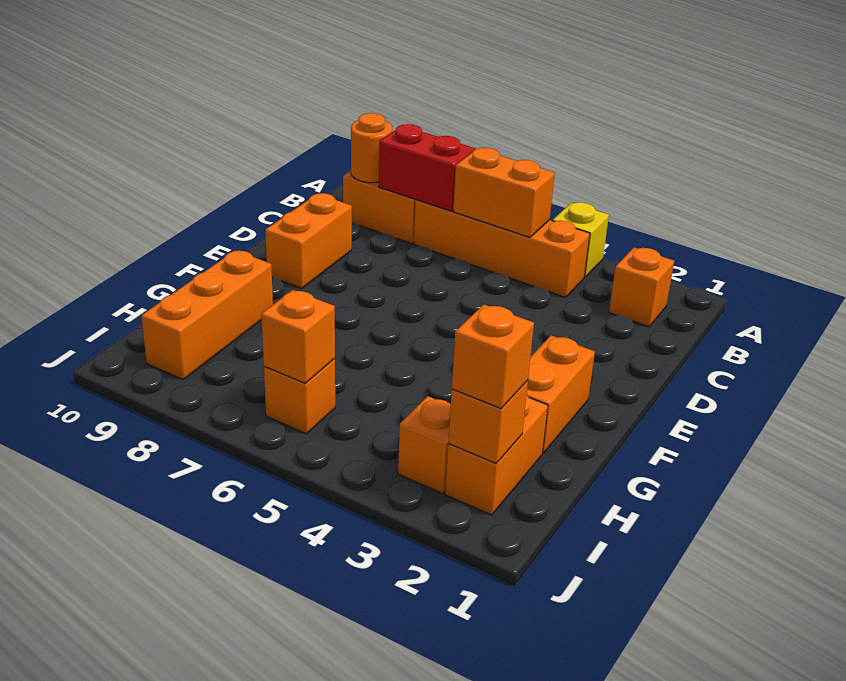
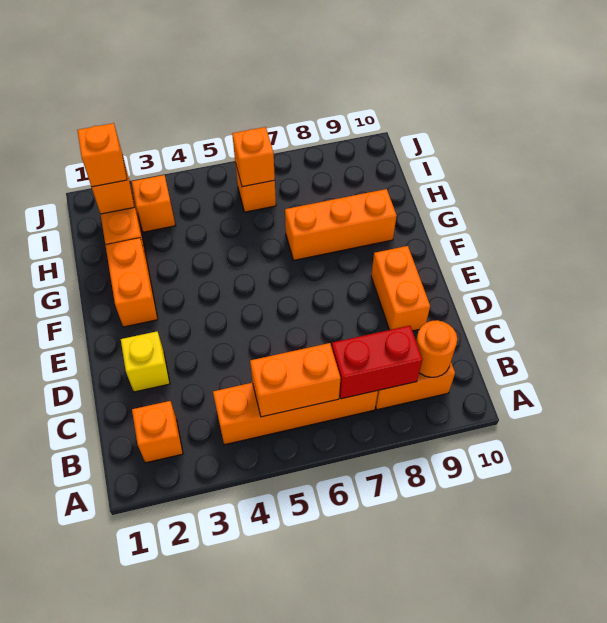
yellow brick A4 level 1 -> yellow brick D2 level 1
orange brick G9:I9 level 1 -> orange brick G7:G9 level 1

